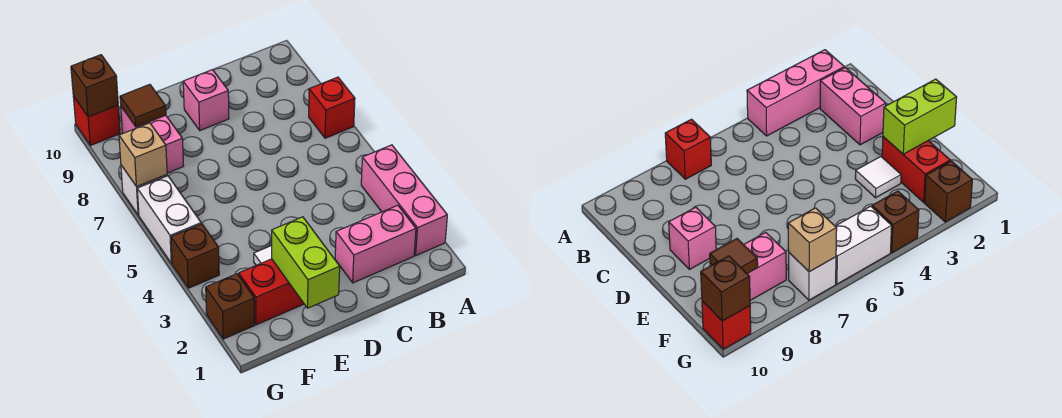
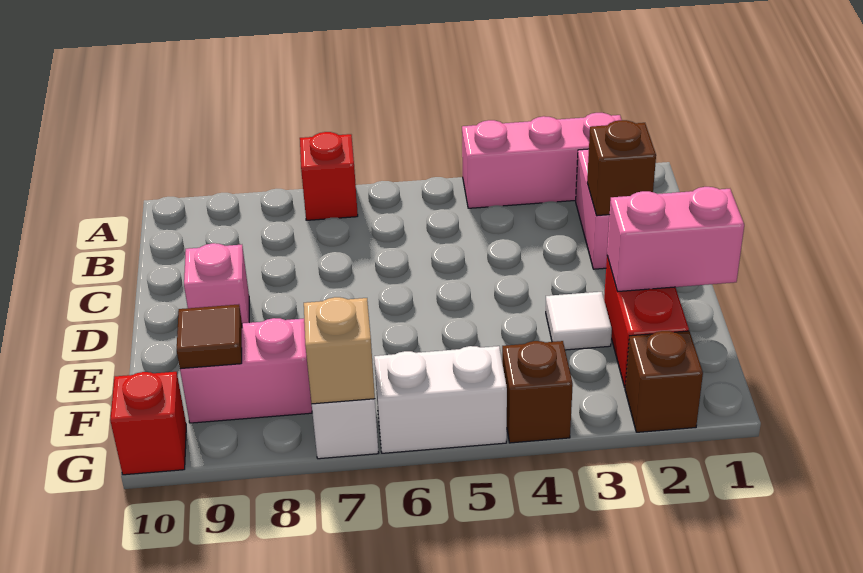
lime brick E1:E2 level 2 -> pink brick E1:E2 level 2
brown brick G10 level 2 -> brown brick C2 level 2

